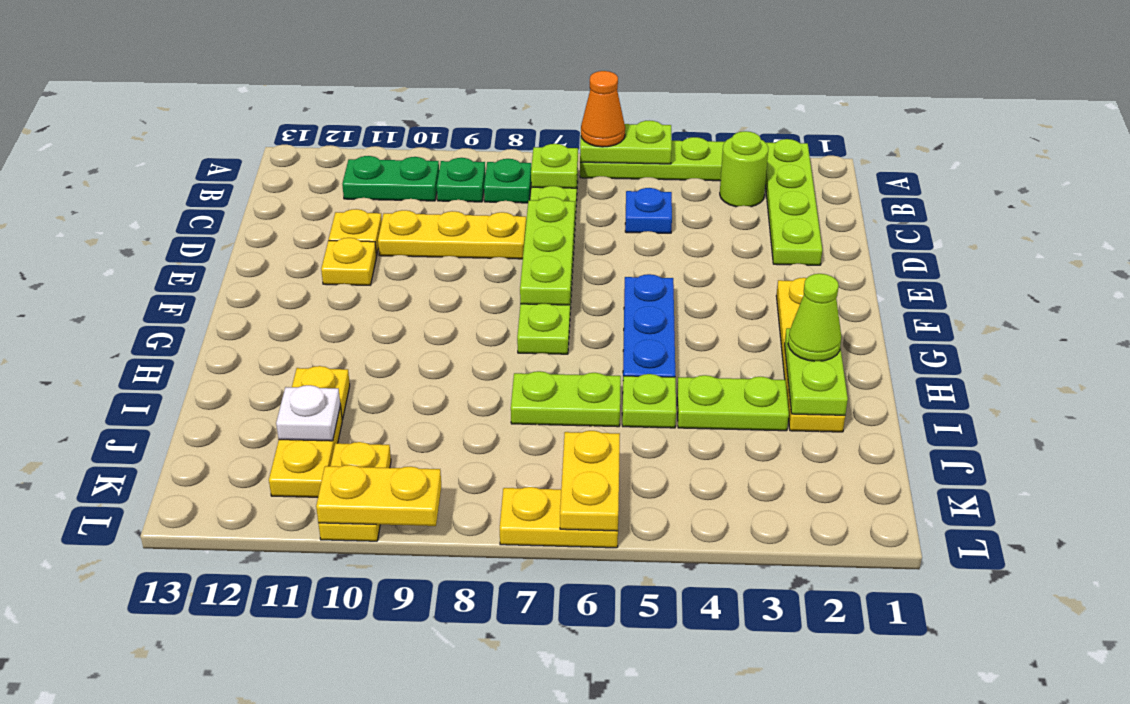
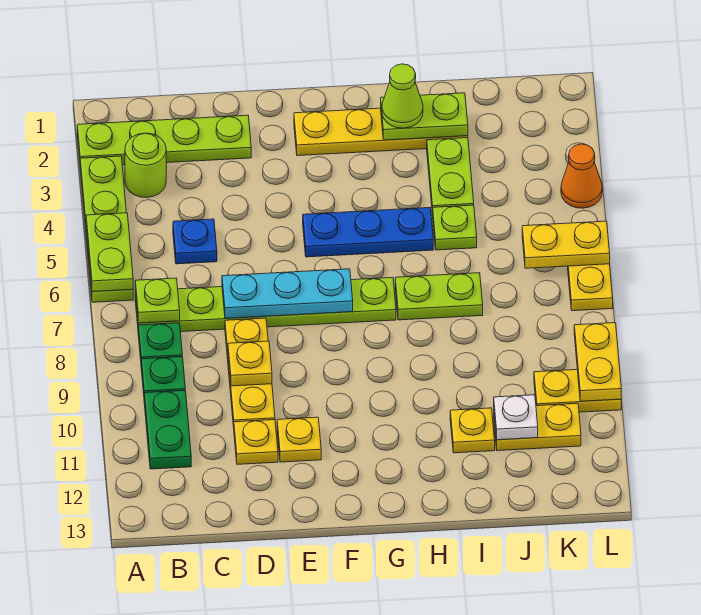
orange cone A6 level 3 -> orange cone L4 level 1
lime plate D7:F7 level 2 -> cyan plate D7:F7 level 2
none -> yellow plate D9 level 2
lime plate I6:I7 level 1 -> lime plate H7:I7 level 1

